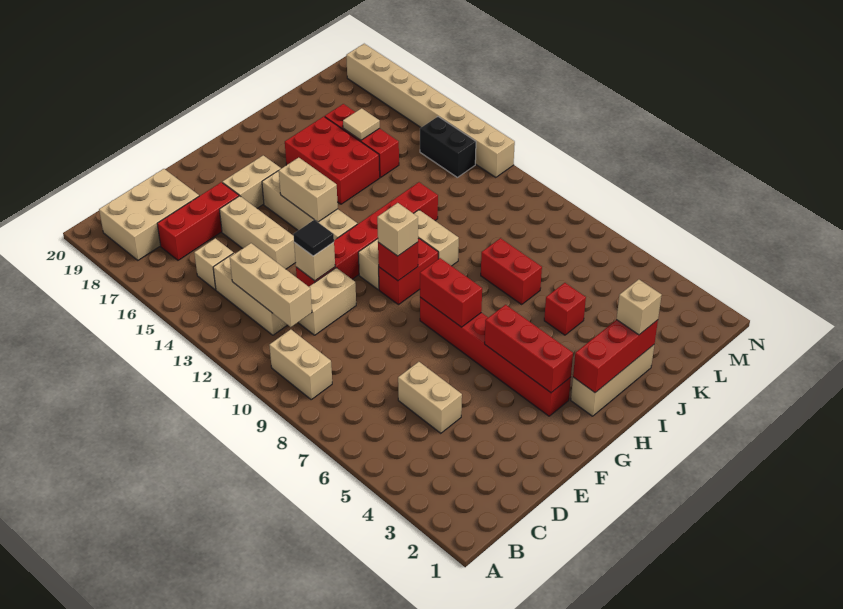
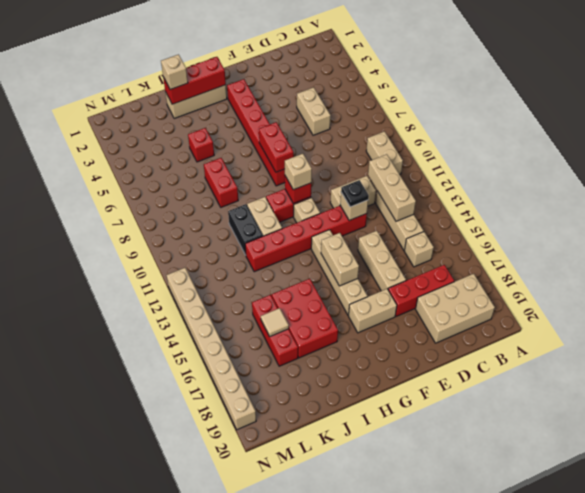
black tile E12 level 3 -> black plate E12 level 3
red brick G3:G5 level 2 -> none
black brick M13:M14 level 1 -> black brick J10:J11 level 1

